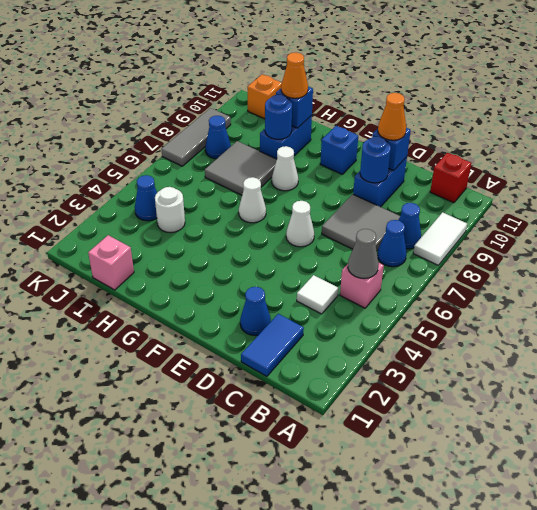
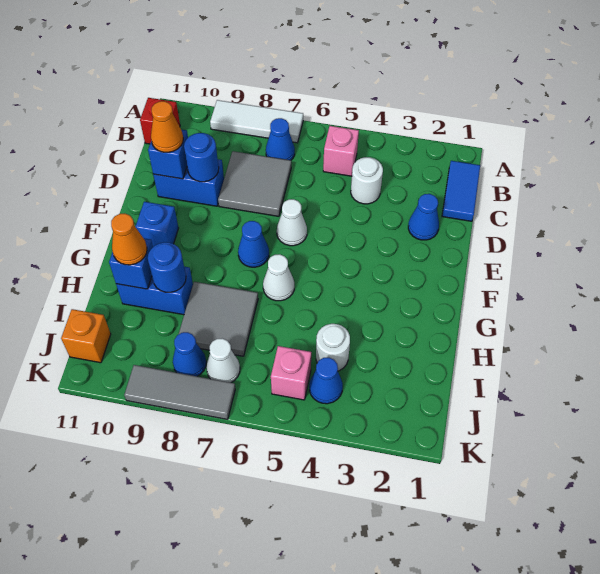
white tile A8:A9 level 1 -> white tile A7:A9 level 1
grey cone B5 level 2 -> none
blue cone B8 level 1 -> blue cone F7 level 1
blue tile C1:C2 level 1 -> blue tile B1:C1 level 1
white tile C4 level 1 -> white round brick C4 level 1
white cone G8 level 1 -> white cone J7 level 1
pink brick I1 level 1 -> pink brick J5 level 1

